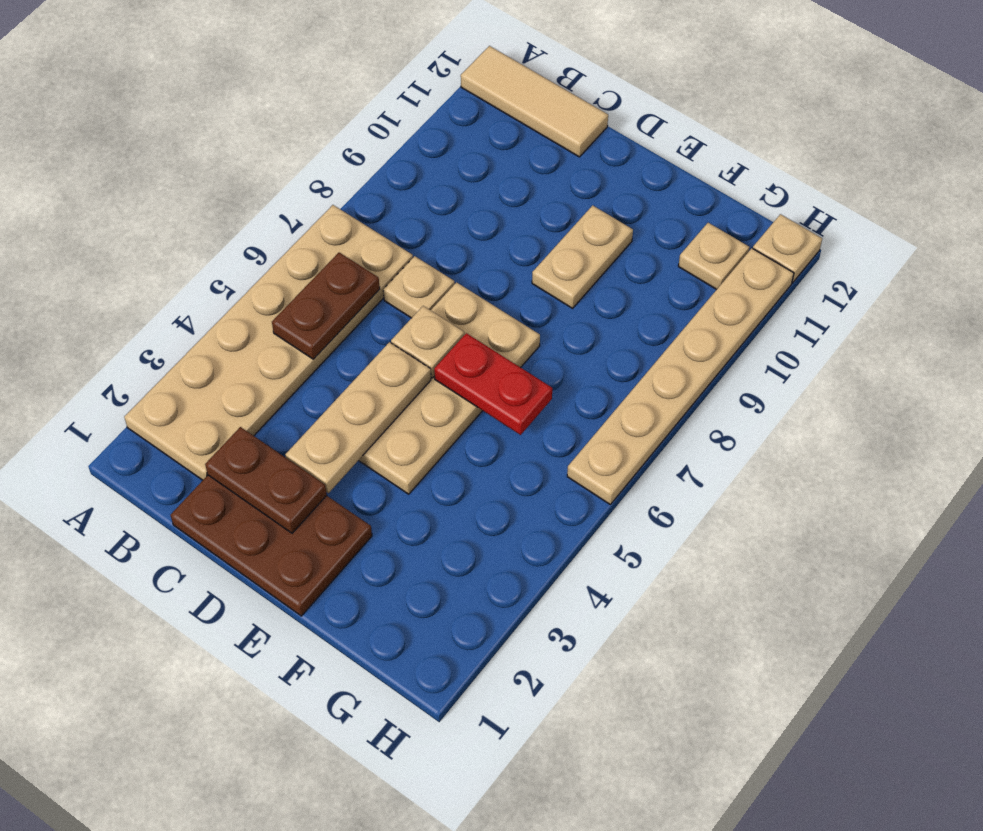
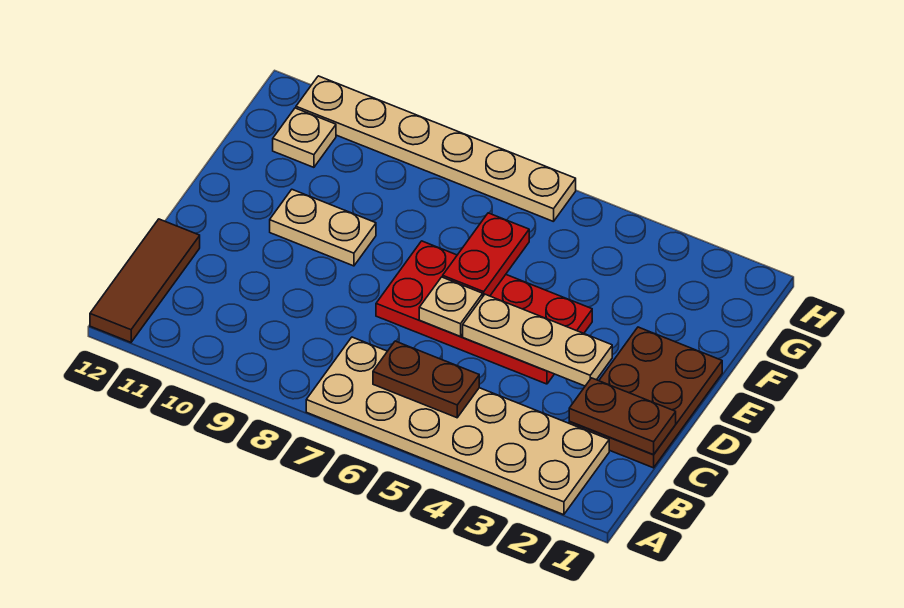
tan tile A12:C12 level 1 -> brown tile A12:C12 level 1
brown plate C2:D2 level 2 -> brown plate C1:C2 level 2
tan plate C7 level 1 -> none
tan plate D4:E7 level 1 -> red plate D4:E7 level 1
tan plate H12 level 1 -> none

